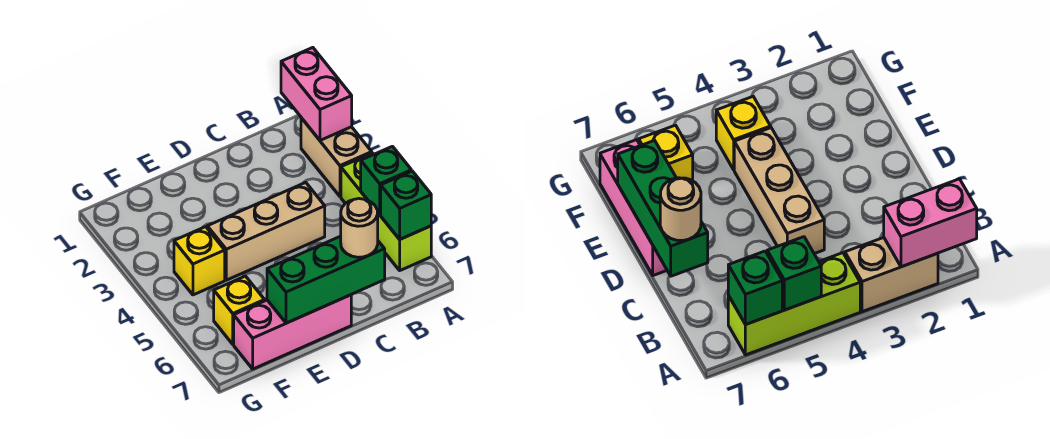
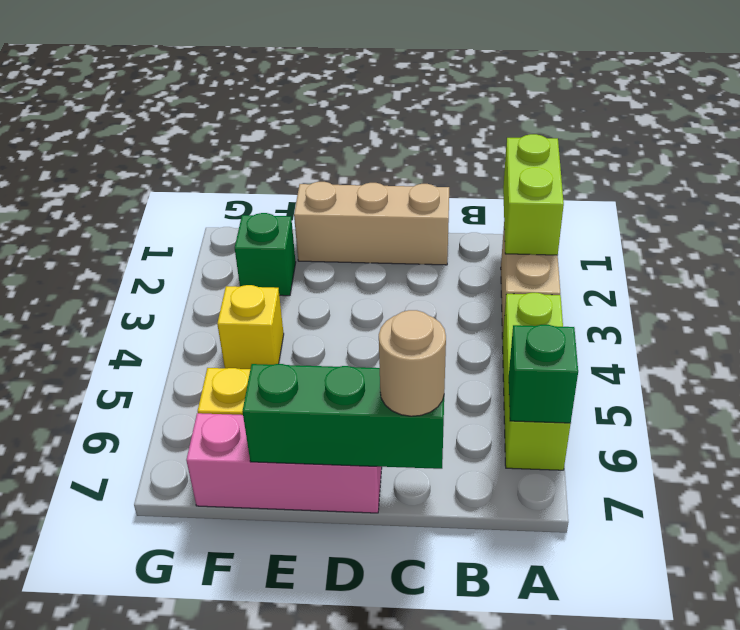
pink brick A1:A2 level 2 -> lime brick A1:A2 level 2
green brick A5 level 2 -> green brick F2 level 1
tan brick C4:E4 level 1 -> tan brick C1:E1 level 1

